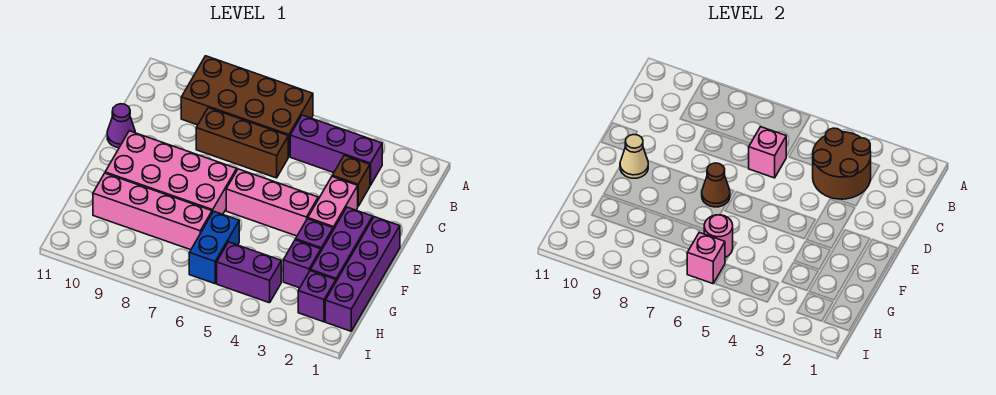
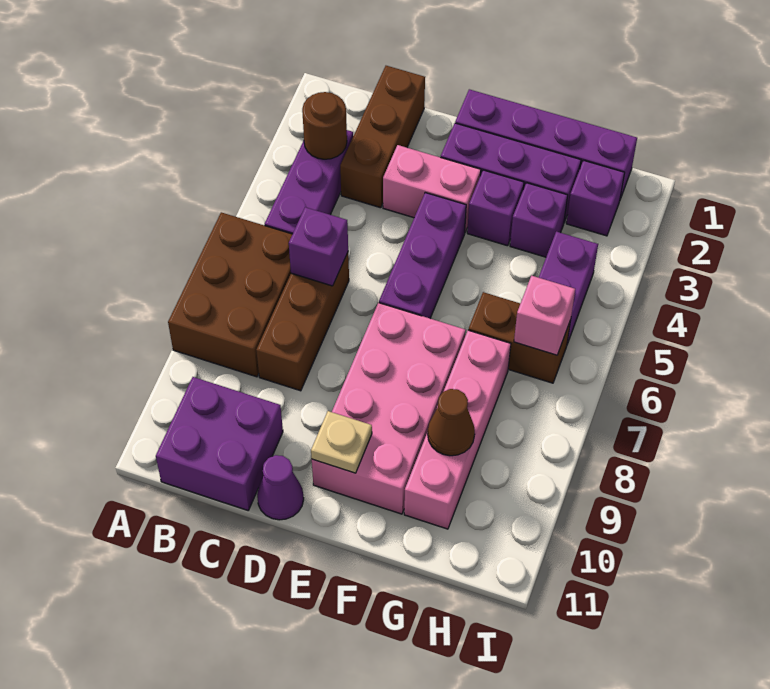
brown brick A6:B9 level 1 -> brown brick A6:B8 level 1
brown round brick B3:C4 level 2 -> brown round brick B3 level 2
none -> purple brick B10:C11 level 1
brown brick C3 level 1 -> brown brick C1:C3 level 1
pink brick C6 level 2 -> purple brick C6 level 2
pink brick E4:E6 level 1 -> purple brick E4:E6 level 1
brown cone E7 level 2 -> brown cone G9 level 2
tan cone E10 level 2 -> tan plate E10 level 2
blue brick G6:H6 level 1 -> brown brick G6:H6 level 1
pink round brick G6 level 2 -> none

